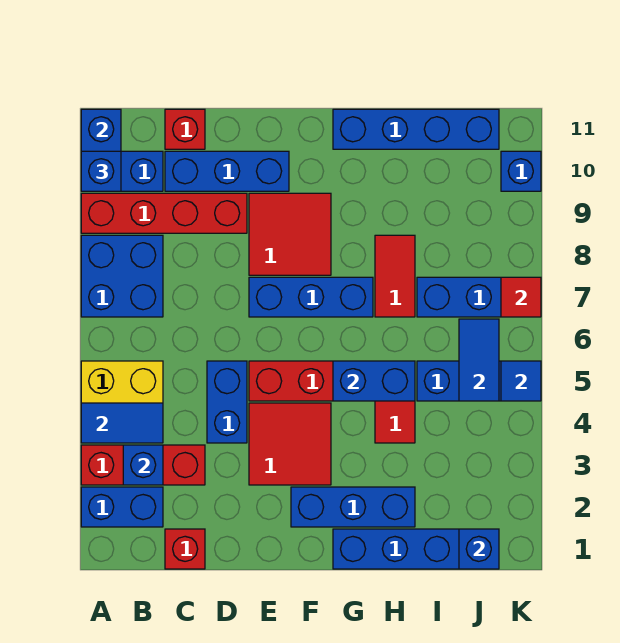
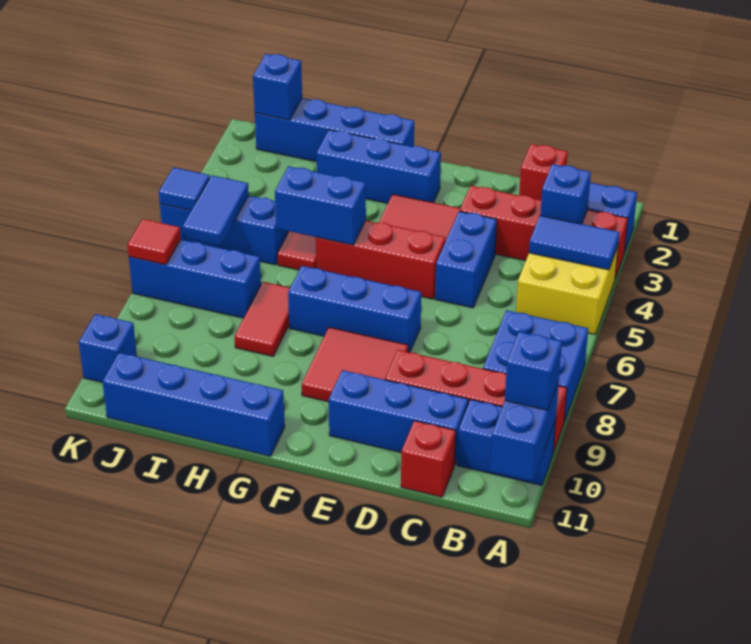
red brick A3:C3 level 1 -> red brick A3:D3 level 1

